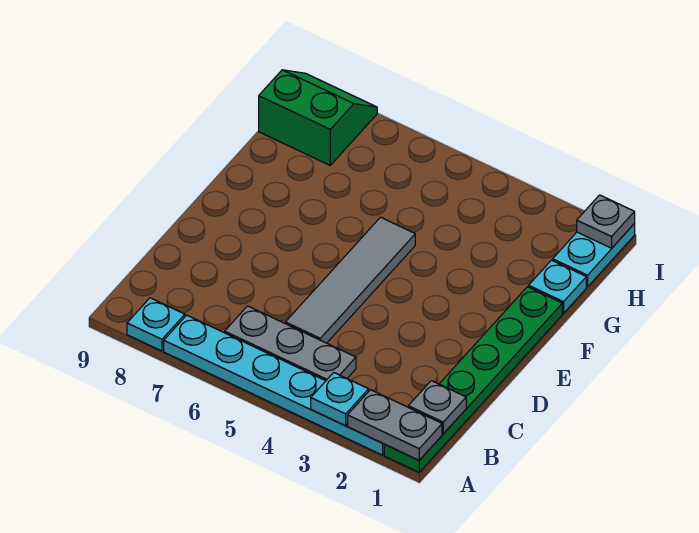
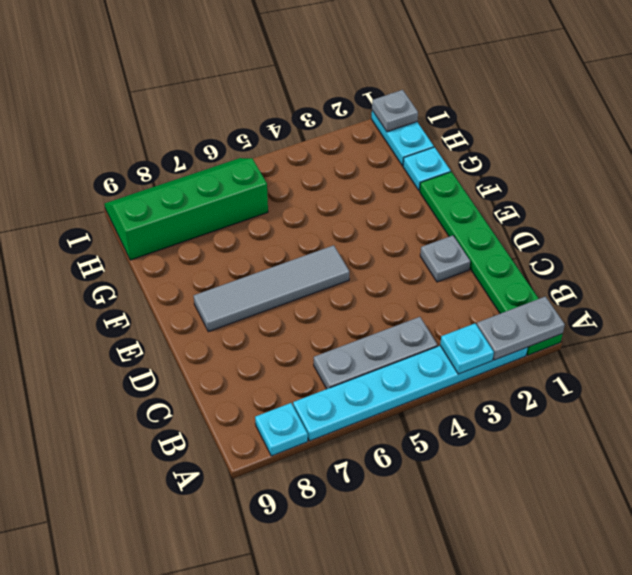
grey plate B1 level 2 -> grey plate D2 level 1
grey tile C5:F5 level 1 -> grey tile E5:E8 level 1
green slope H8:I9 level 1 top H -> green slope H6:I9 level 1 top H

